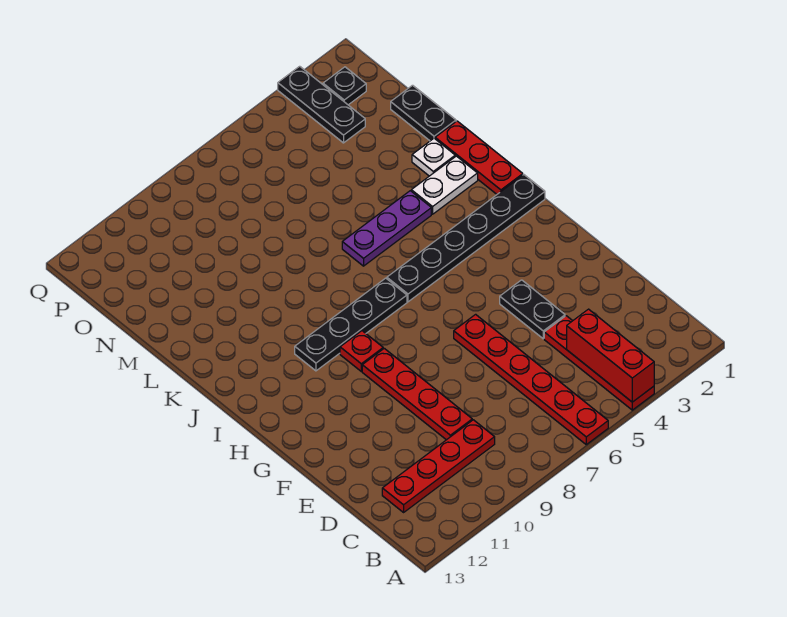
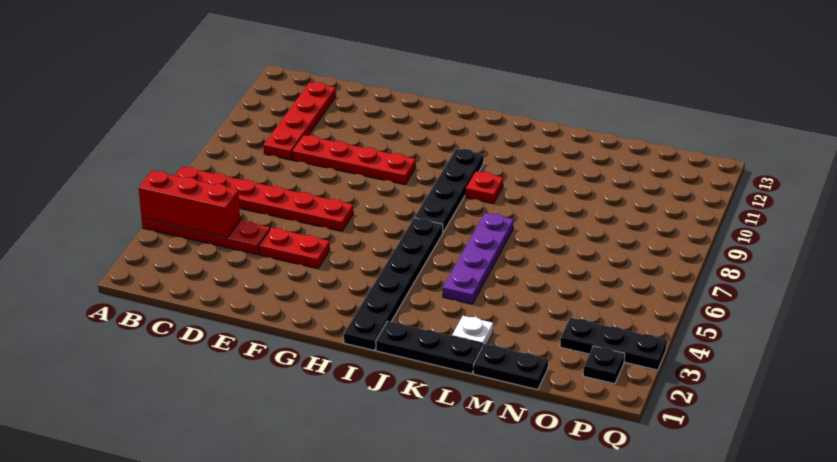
black plate E4:F4 level 1 -> red plate E4:F4 level 1
red plate H9 level 1 -> red plate J9 level 1
red plate J1:L1 level 1 -> black plate J1:L1 level 1
white plate K2:K3 level 1 -> none
purple plate K4:K6 level 1 -> purple plate K4:K7 level 1

